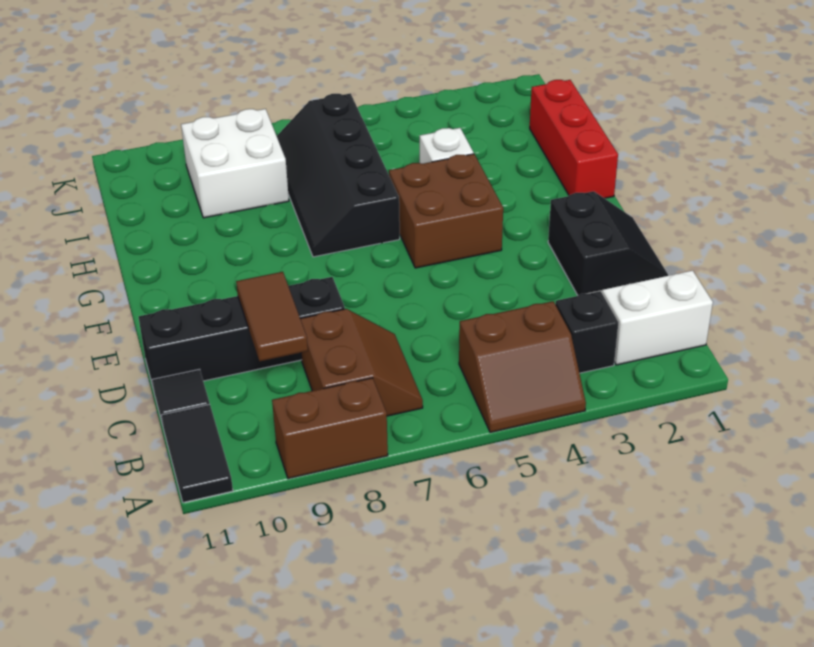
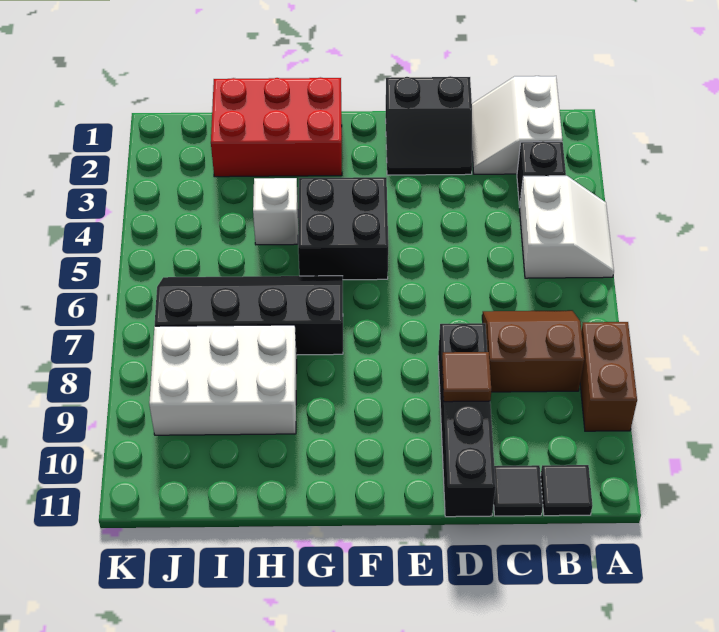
brown slope A4:B5 level 1 top B -> white slope A4:B5 level 1 top B
black tile A11:B11 level 1 -> black tile B11 level 1
brown tile C9:D9 level 2 -> brown tile D9 level 2
black slope D1:E2 level 1 top 2 -> black slope D1:E2 level 1 top 1
brown brick F4:G5 level 1 -> black brick F4:G5 level 1
red brick G1:I1 level 1 -> red brick G1:I2 level 1
black slope G6:J7 level 1 top 6 -> black slope G6:J7 level 1 top 7
white brick I8:J9 level 1 -> white brick H8:J9 level 1

